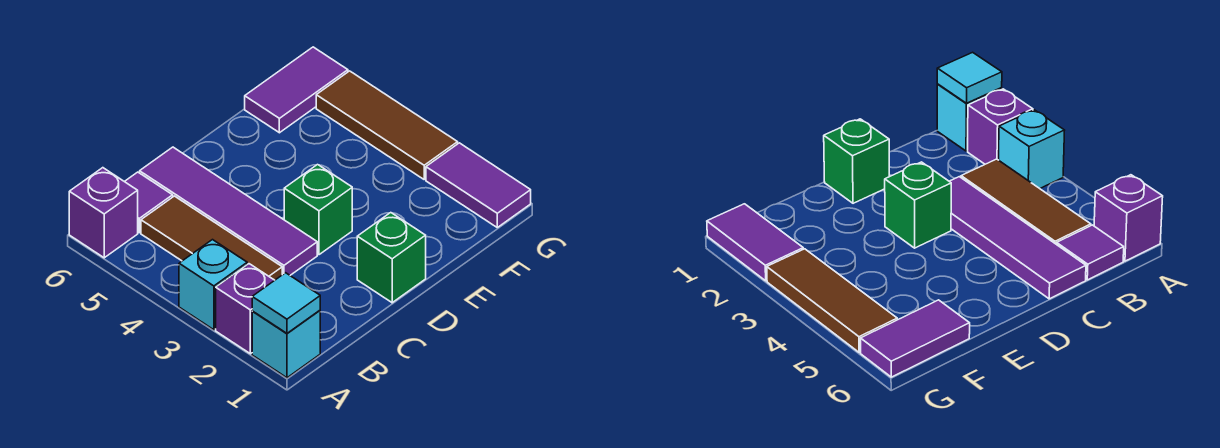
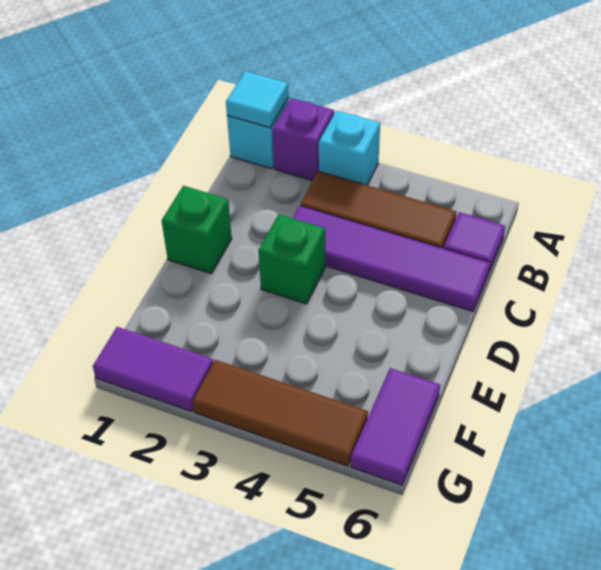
purple brick A6 level 1 -> none

